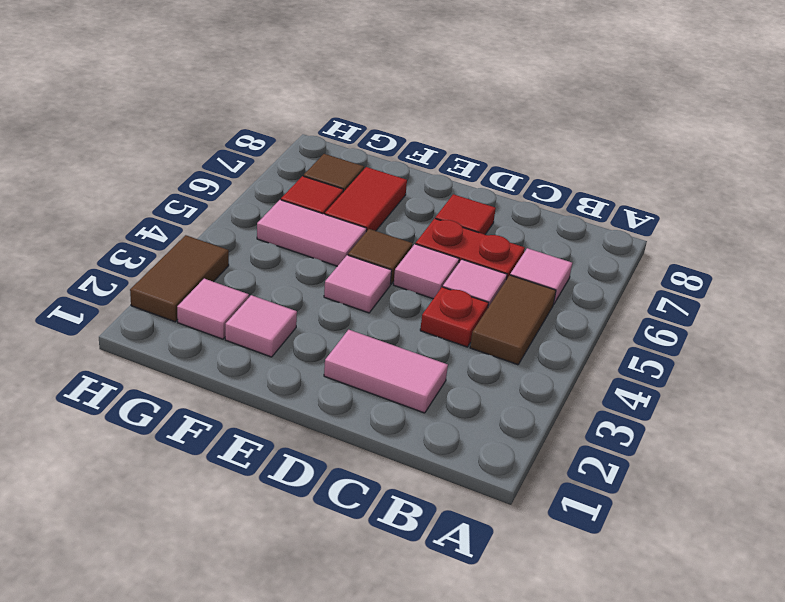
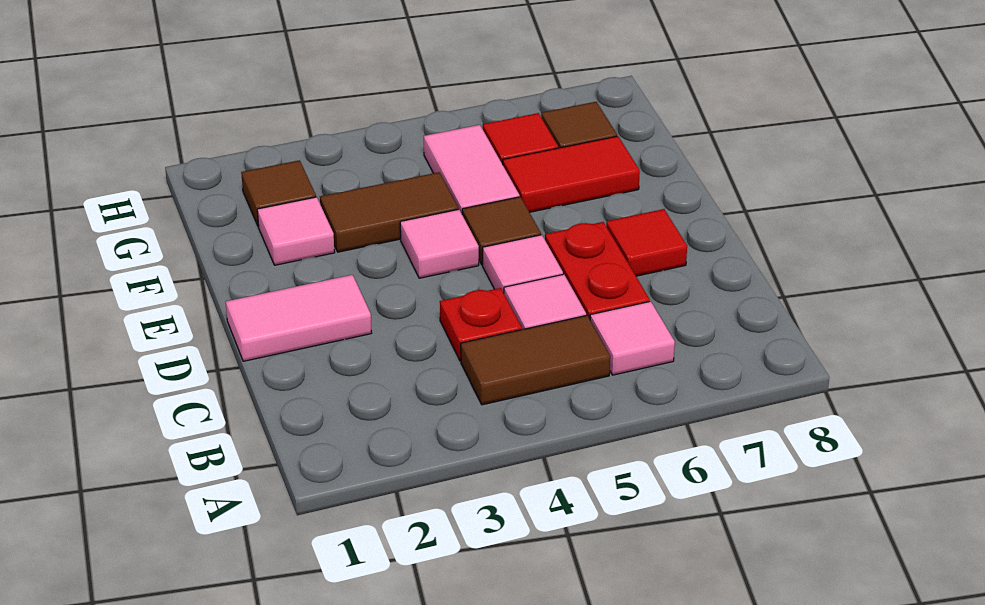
pink tile C2:D2 level 1 -> pink tile D1:D2 level 1
pink tile G2 level 1 -> brown tile G2 level 1
brown tile H2:H3 level 1 -> brown tile F3:F4 level 1

